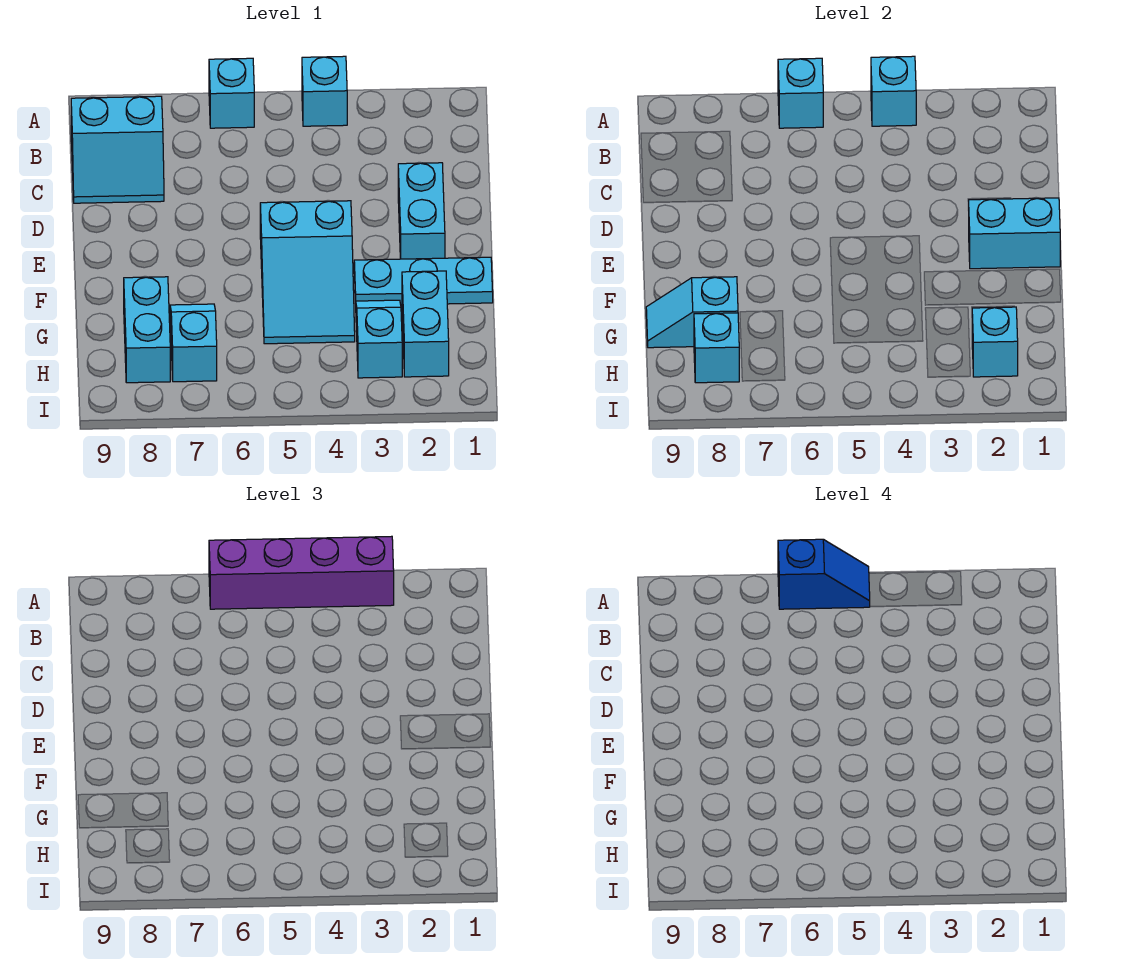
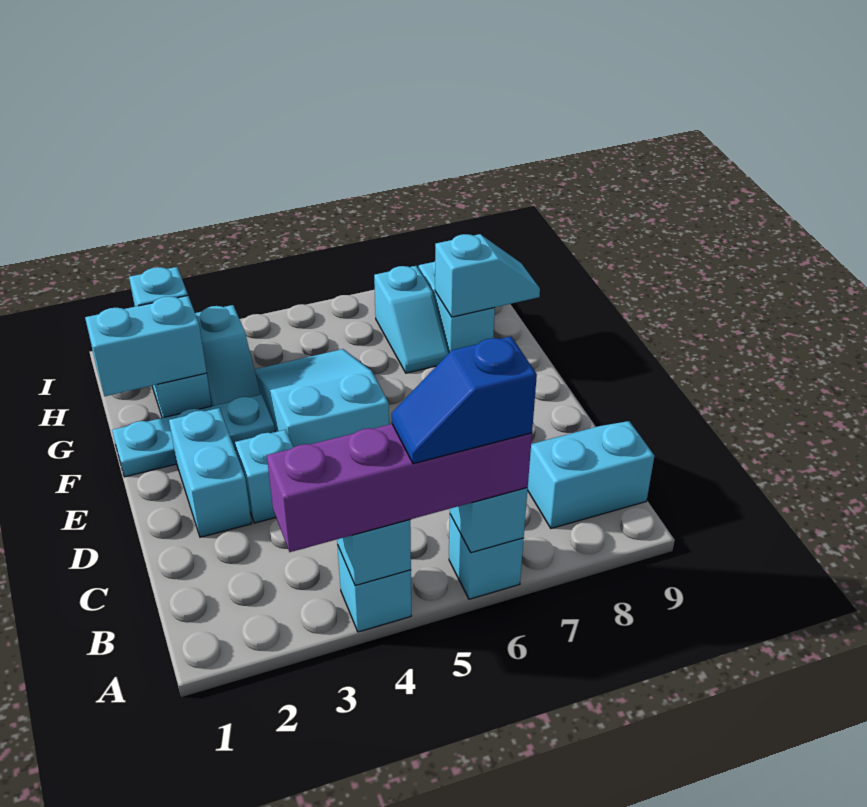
cyan brick E1:E2 level 2 -> cyan brick G1:G2 level 2
cyan brick H8 level 2 -> cyan brick D3 level 1

